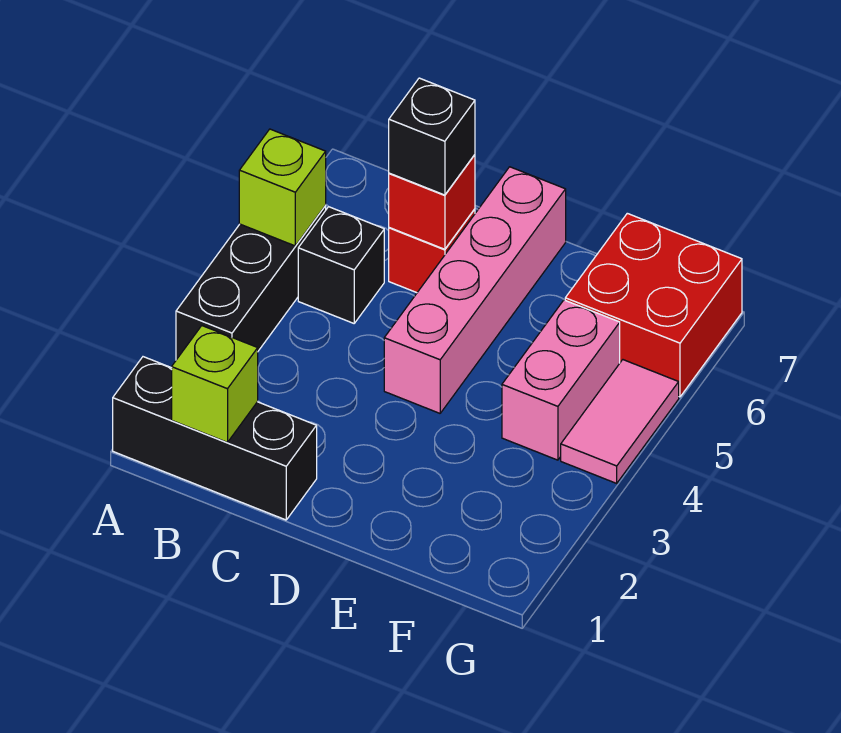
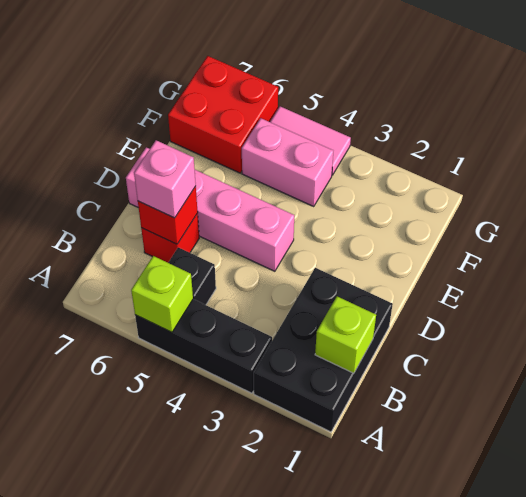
black brick A1:C1 level 1 -> black brick A1:C2 level 1
black brick C6 level 3 -> pink brick C6 level 3

